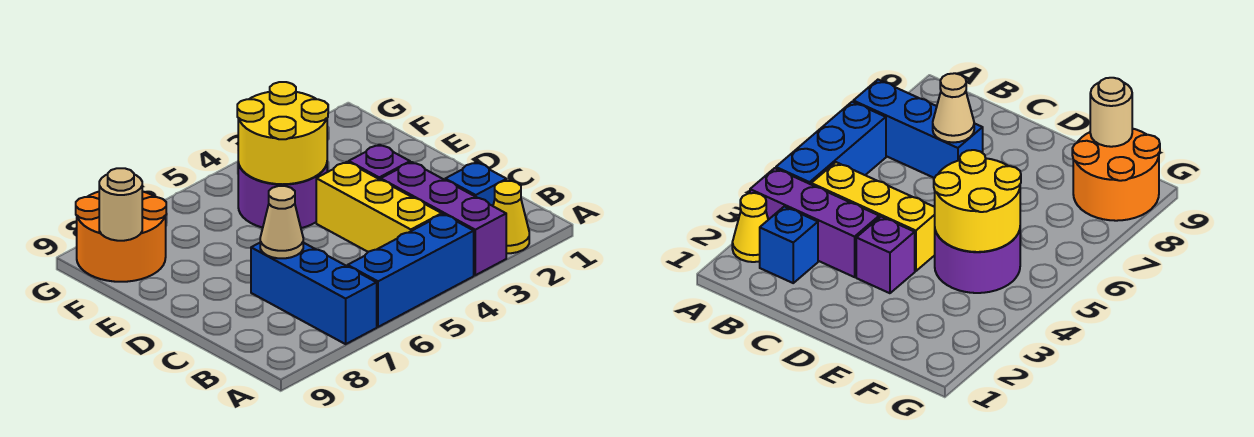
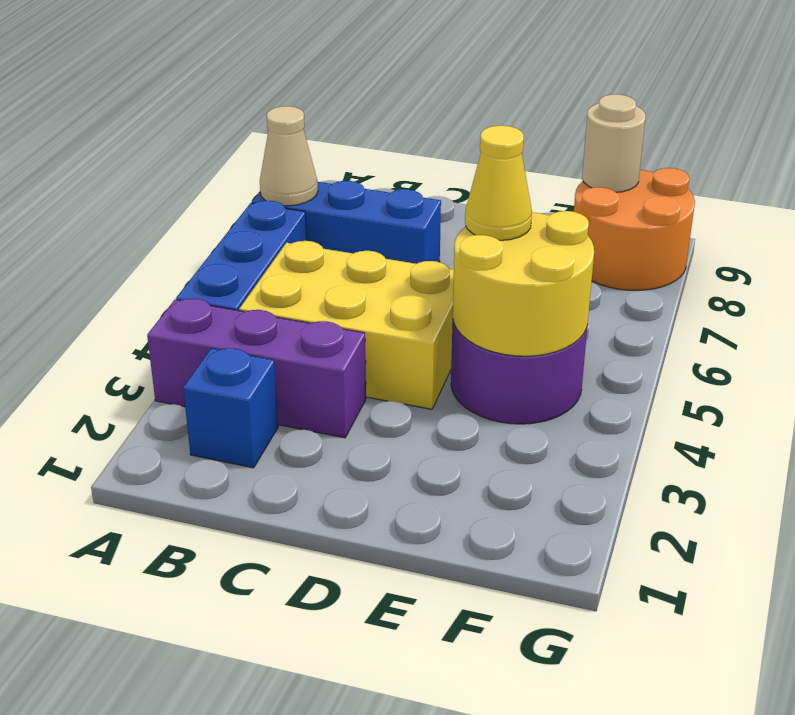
yellow cone A2 level 1 -> yellow cone E5 level 3
yellow brick B4:D4 level 1 -> yellow brick B4:D5 level 1
tan cone C7 level 2 -> tan cone A7 level 2
purple brick D3 level 1 -> none

